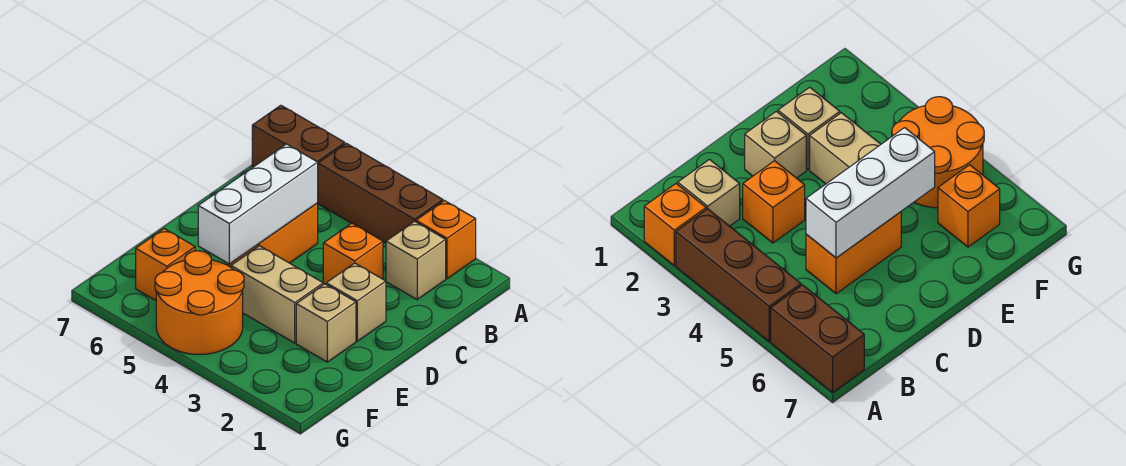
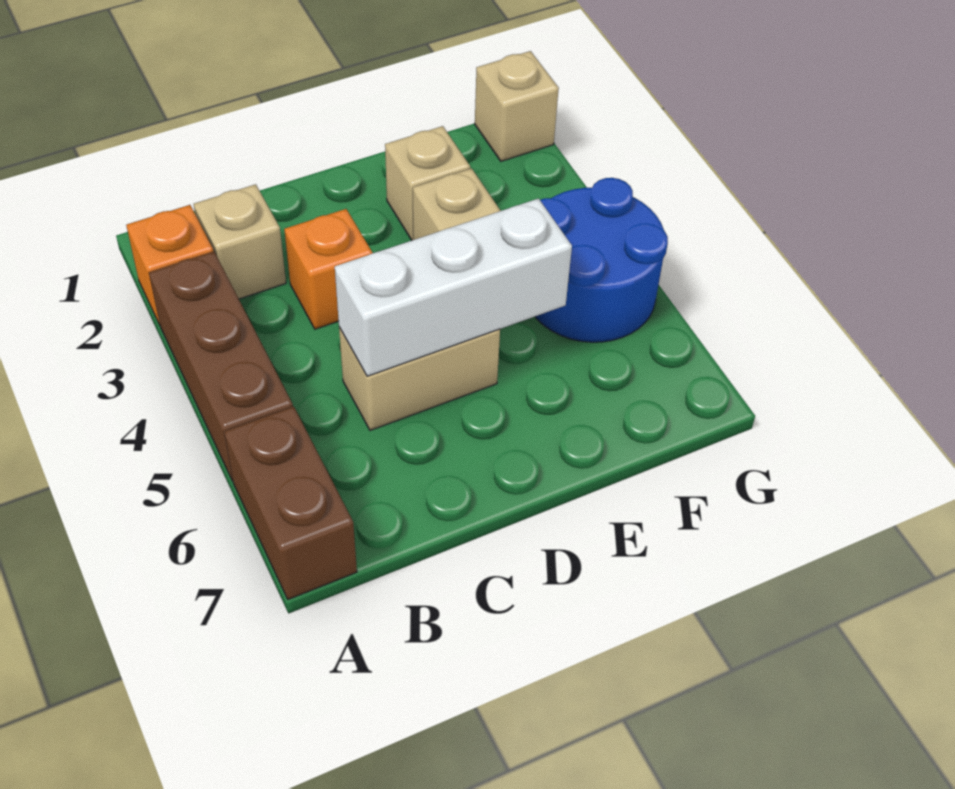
orange brick C5:D5 level 1 -> tan brick C5:D5 level 1
tan brick D2 level 1 -> tan brick G1 level 1
orange round brick F4:G5 level 1 -> blue round brick F4:G5 level 1
orange brick F6 level 1 -> none

